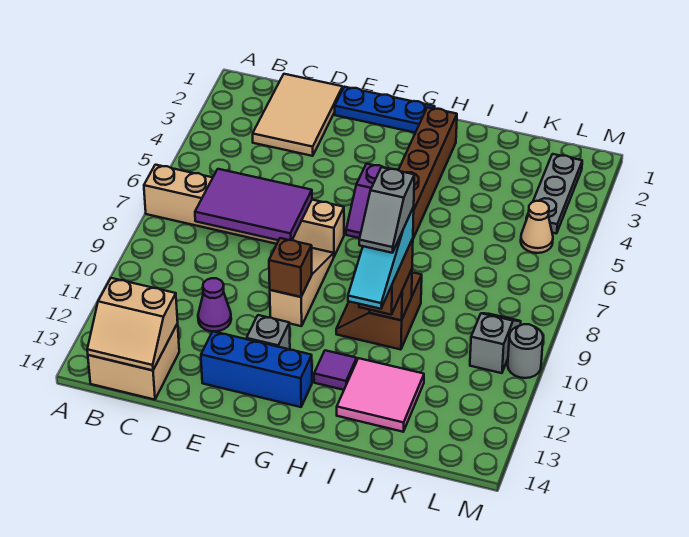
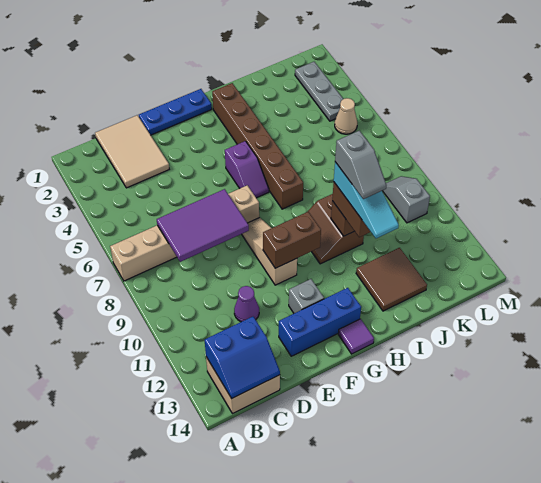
tan slope B13:C14 level 2 top 13 -> blue slope B13:C14 level 2 top 13
brown brick F10 level 2 -> brown brick F10:G10 level 2
purple tile H12 level 1 -> purple tile G14 level 1
pink tile I12:J13 level 1 -> brown tile I12:J13 level 1
grey round brick M10 level 1 -> none

